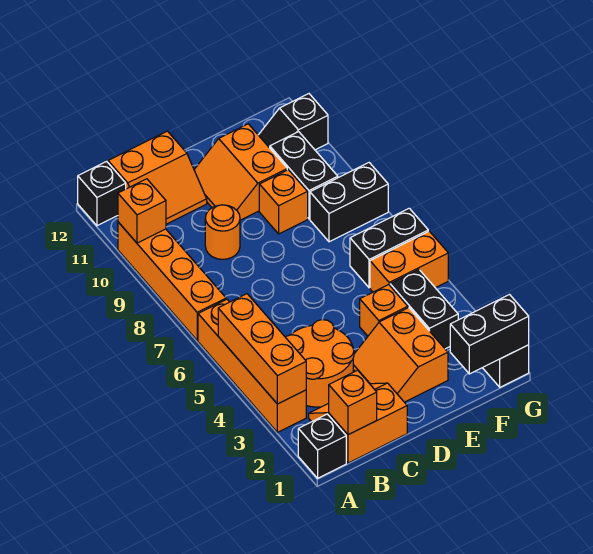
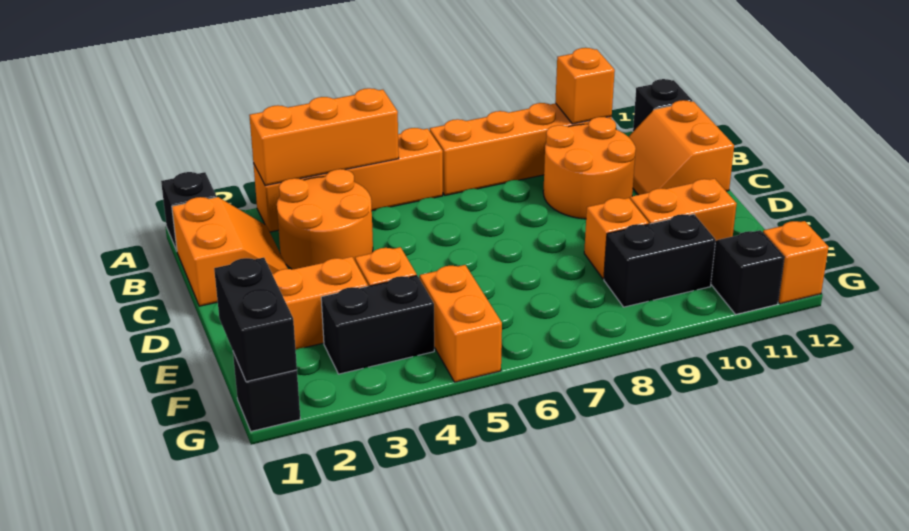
orange brick B1 level 2 -> orange brick G12 level 1
orange round brick C9 level 1 -> orange round brick B9:C10 level 1
black brick F6:G6 level 1 -> none
black brick F8:G8 level 1 -> none

